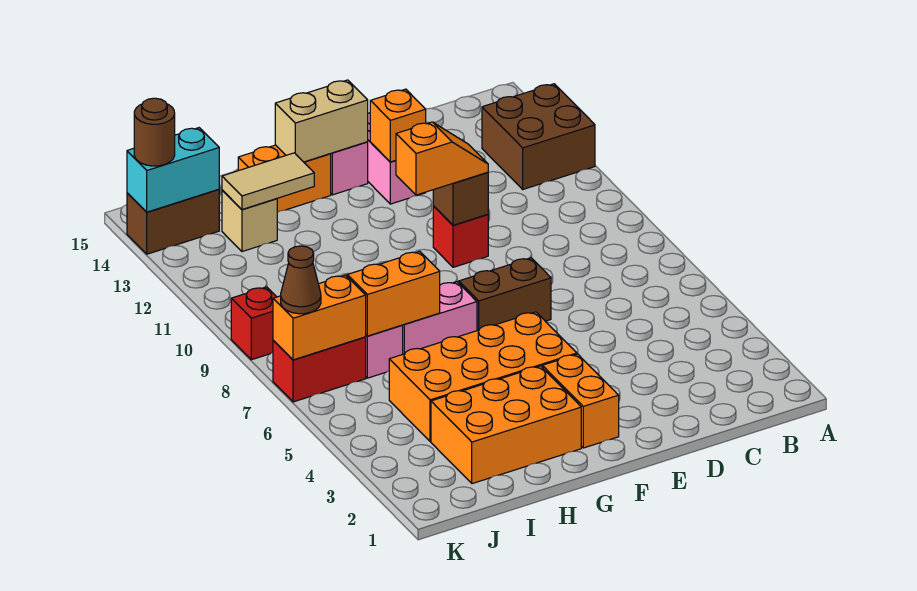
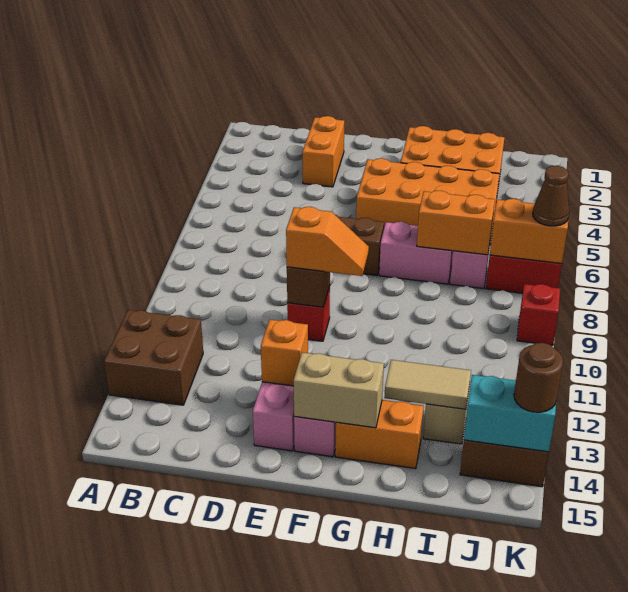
orange slope E10:F10 level 3 top F -> orange slope E10:F10 level 3 top E
orange brick F2:F3 level 1 -> orange brick D2:D3 level 1

